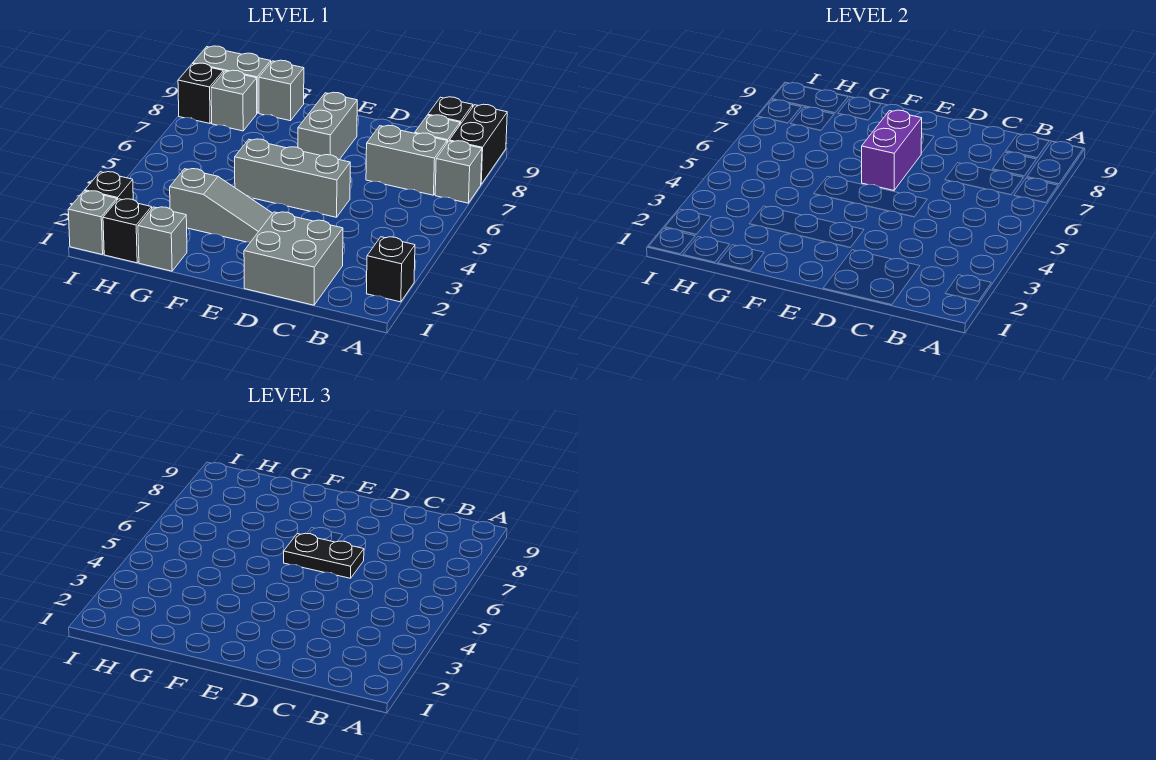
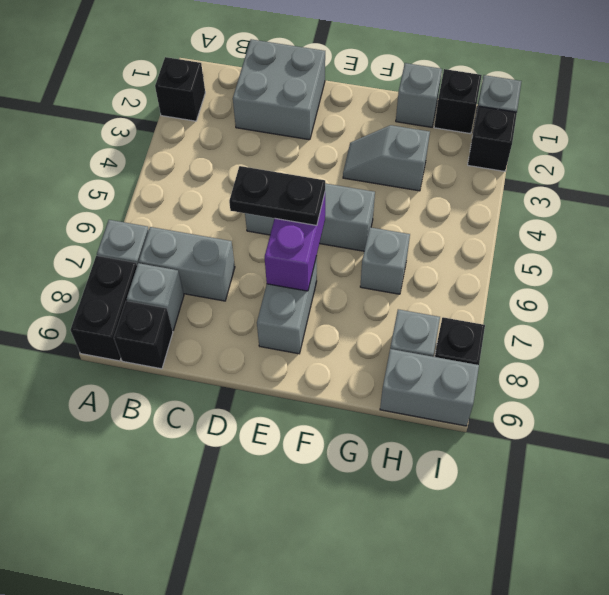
grey slope E3:G3 level 1 top G -> grey slope F3:G3 level 1 top G
grey brick G9 level 1 -> grey brick G6 level 1

